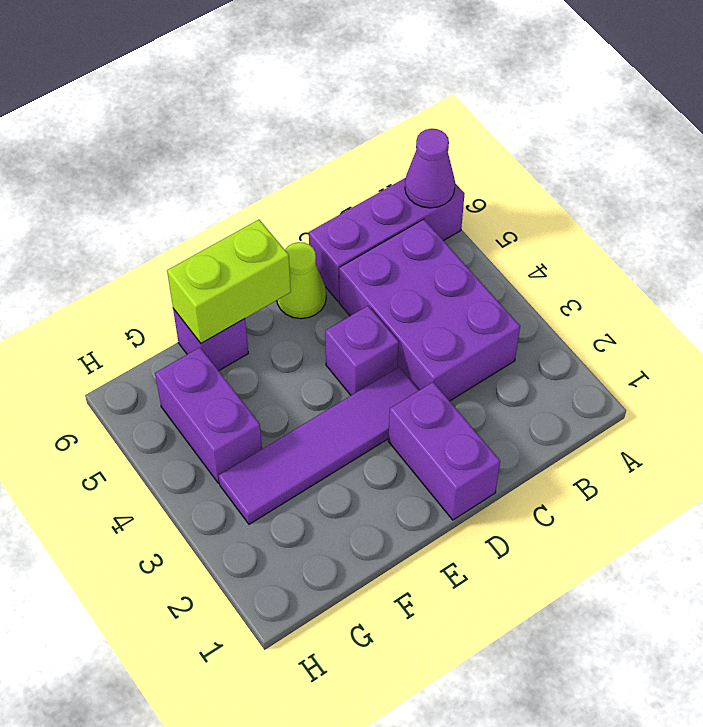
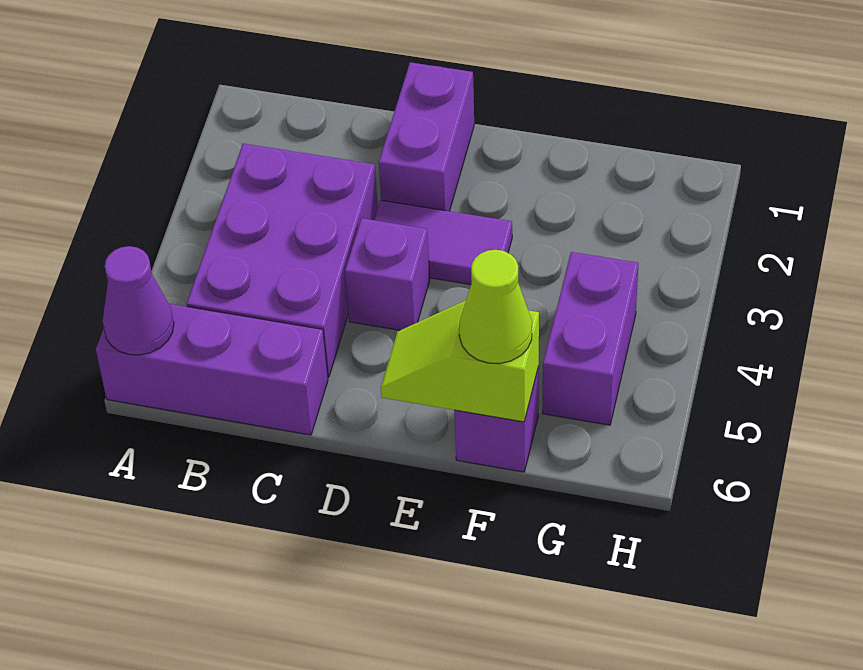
purple tile D3:G3 level 1 -> purple tile D3:E3 level 1
lime cone D6 level 1 -> lime cone F6 level 3
lime brick E6:F6 level 2 -> lime slope E6:F6 level 2 top F

